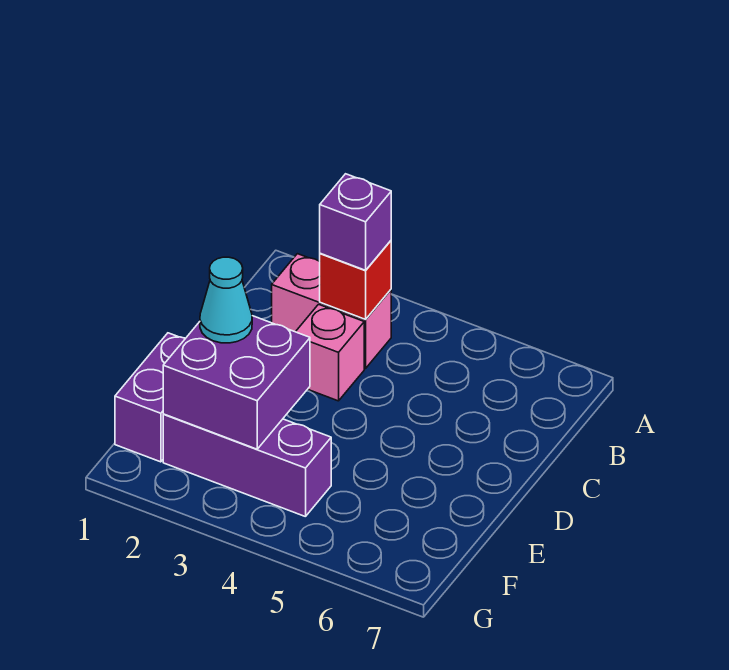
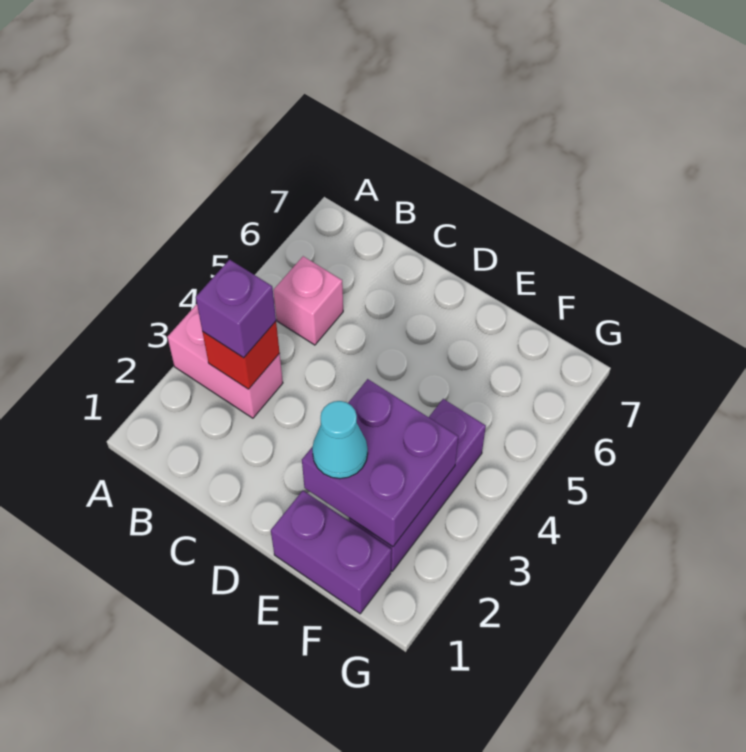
pink brick B2:B3 level 1 -> pink brick A3:B3 level 1
pink brick C3 level 1 -> pink brick B5 level 1

